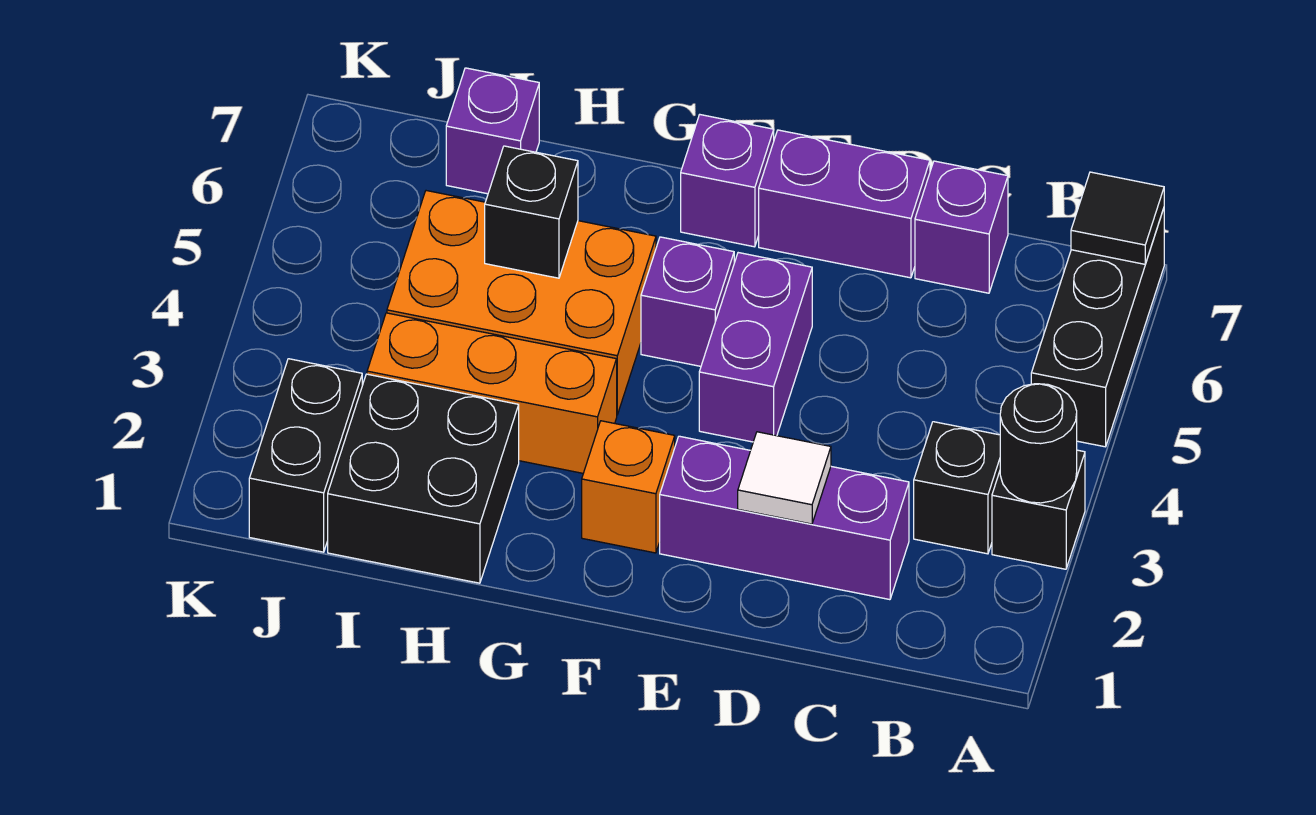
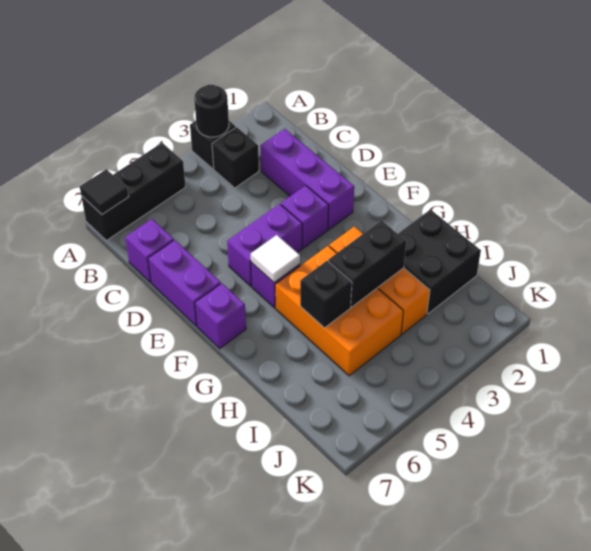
white tile D2 level 2 -> white tile F5 level 2
orange brick F2 level 1 -> none
purple brick I7 level 1 -> purple brick E3 level 1
black brick J1:J2 level 1 -> black brick H3:H4 level 2

